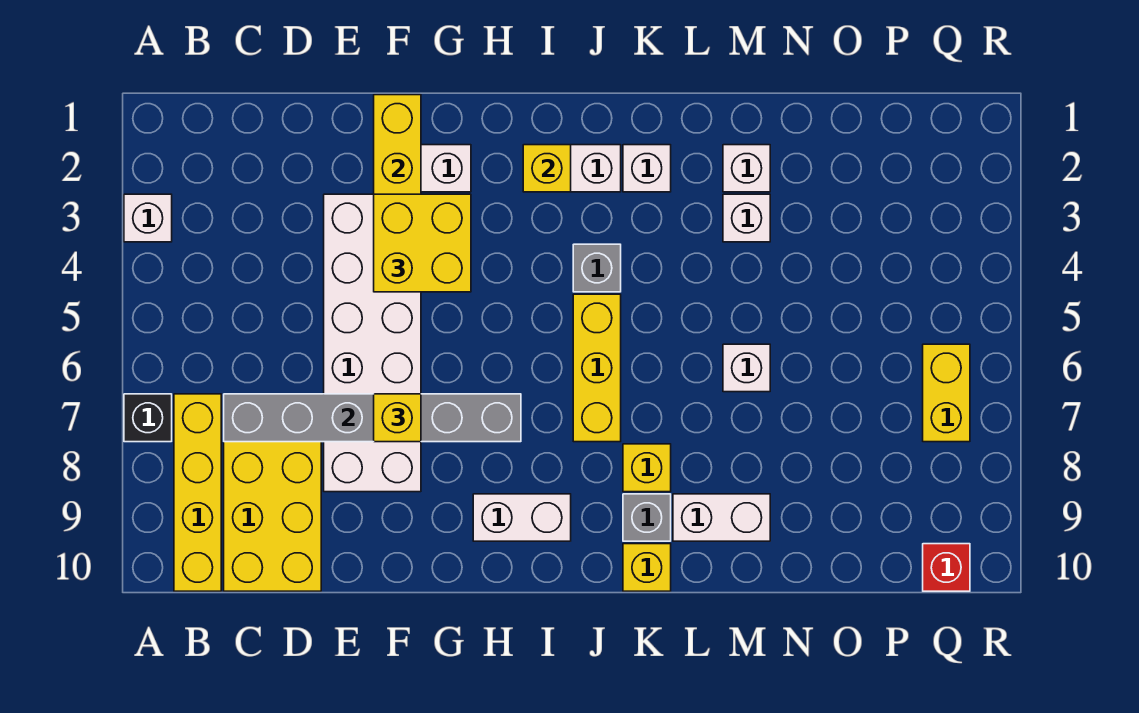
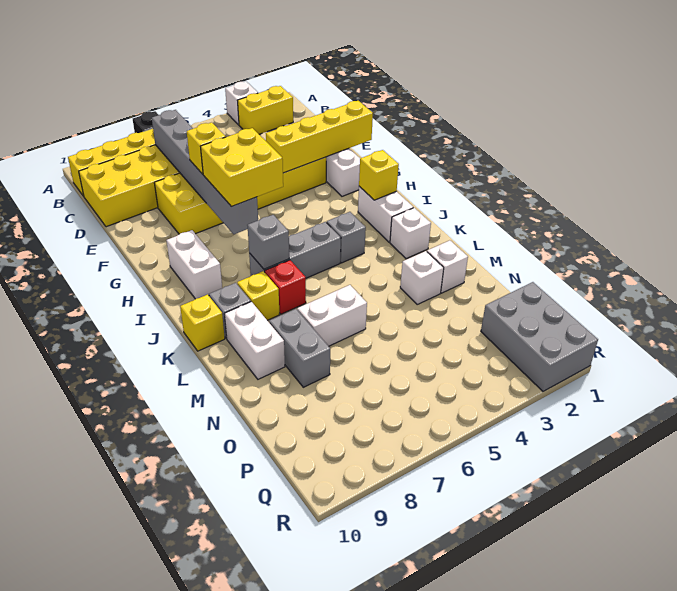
white brick E3:F8 level 1 -> yellow brick E3:F8 level 1
yellow brick F3:G4 level 3 -> yellow brick G6:H7 level 3
yellow brick J5:J7 level 1 -> grey brick J5:J7 level 1
none -> grey brick J7 level 2
white brick M6 level 1 -> white brick M6:M7 level 1
none -> grey brick M8:N8 level 1
none -> grey brick P1:R2 level 1
yellow brick Q6:Q7 level 1 -> yellow brick B2:B3 level 1
red brick Q10 level 1 -> red brick K7 level 1

